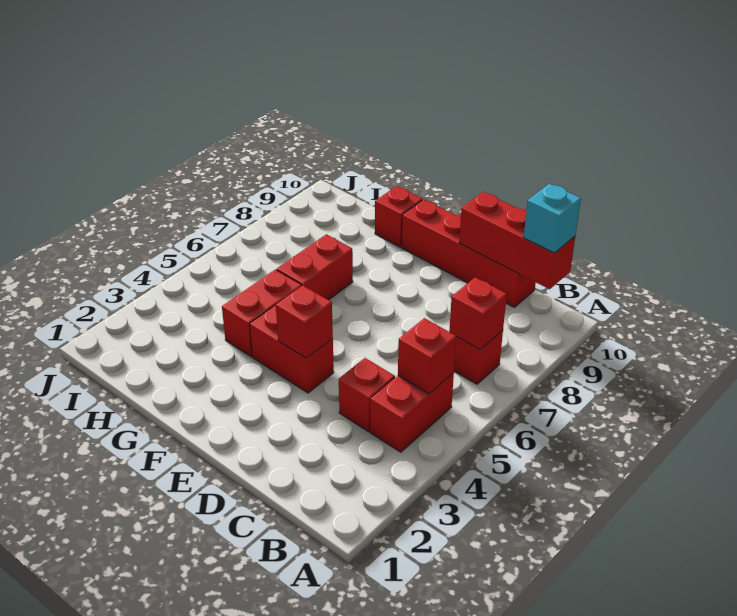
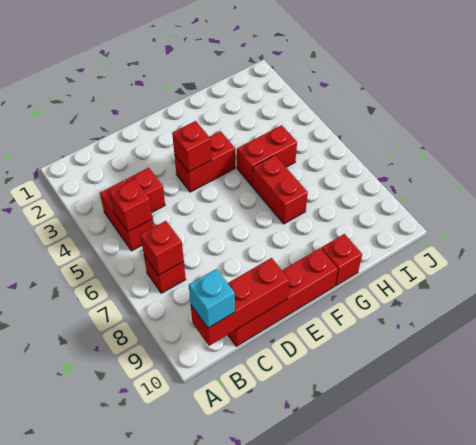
red brick G4:G5 level 1 -> red brick G5:H5 level 1

